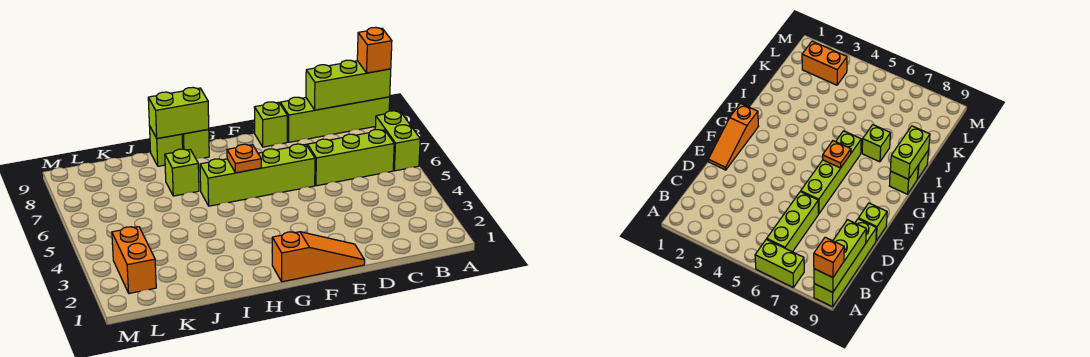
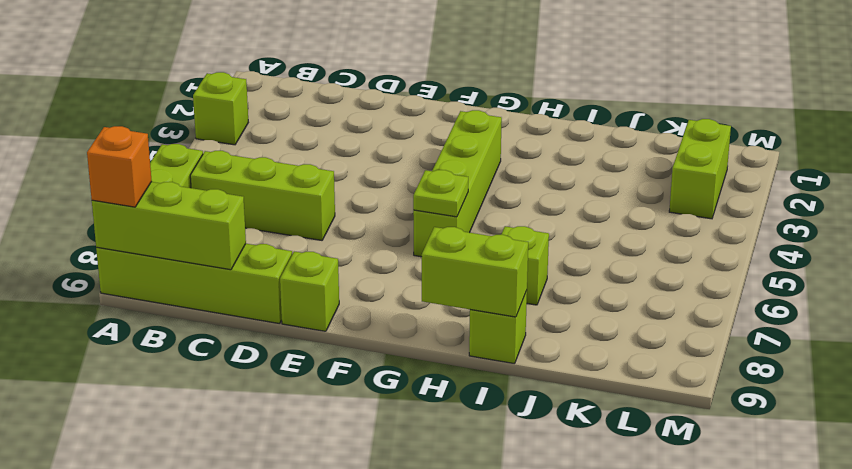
orange slope E1:G1 level 1 top G -> none
lime brick E6:H6 level 1 -> lime brick G3:G6 level 1
orange plate G6 level 2 -> lime plate G6 level 2
lime brick H9 level 1 -> lime brick A3 level 1
orange brick L2:L3 level 1 -> lime brick L2:L3 level 1

